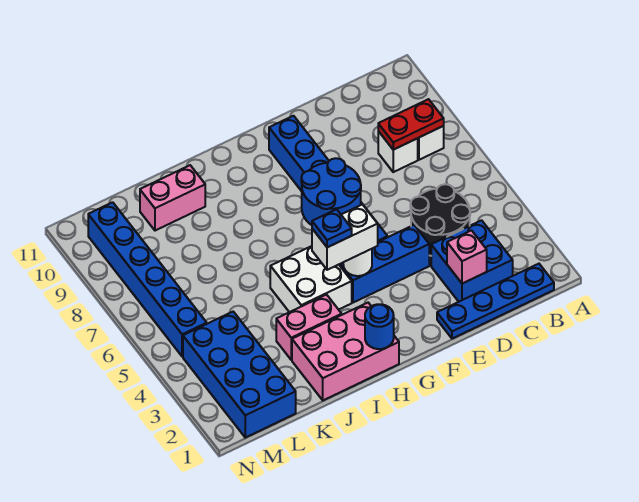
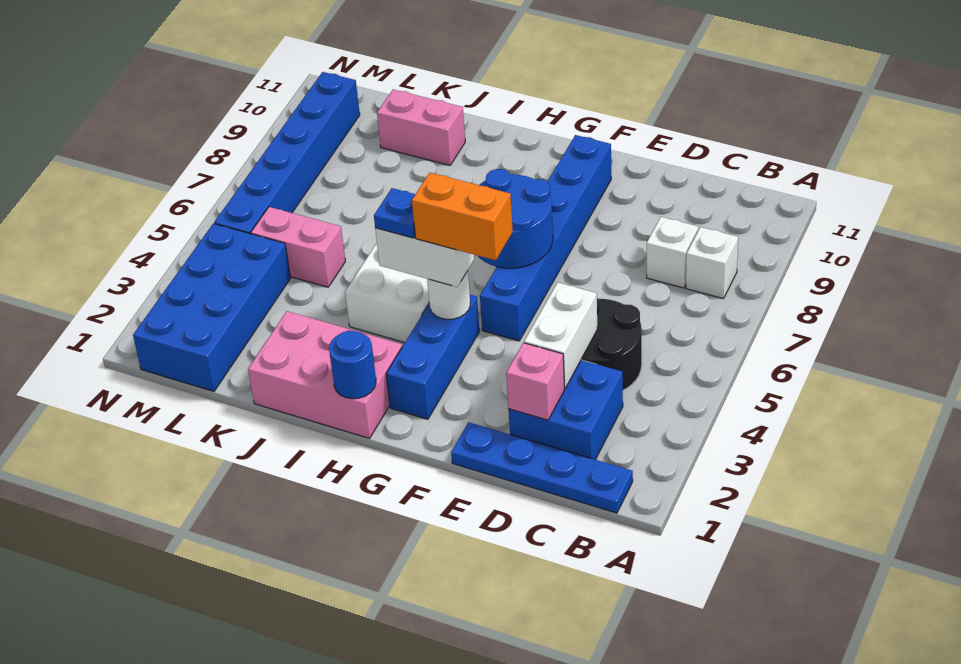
red plate B8:C8 level 2 -> none
none -> white brick D3:D4 level 2
blue brick E4:G4 level 1 -> blue brick G2:G4 level 1
none -> orange brick F4:G4 level 4
pink brick I3:J3 level 1 -> pink brick K5:L5 level 1

